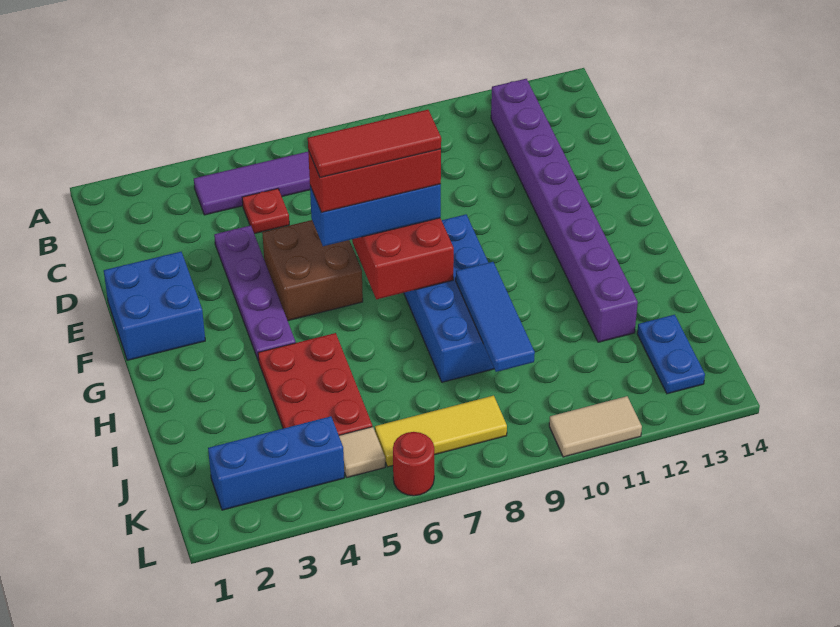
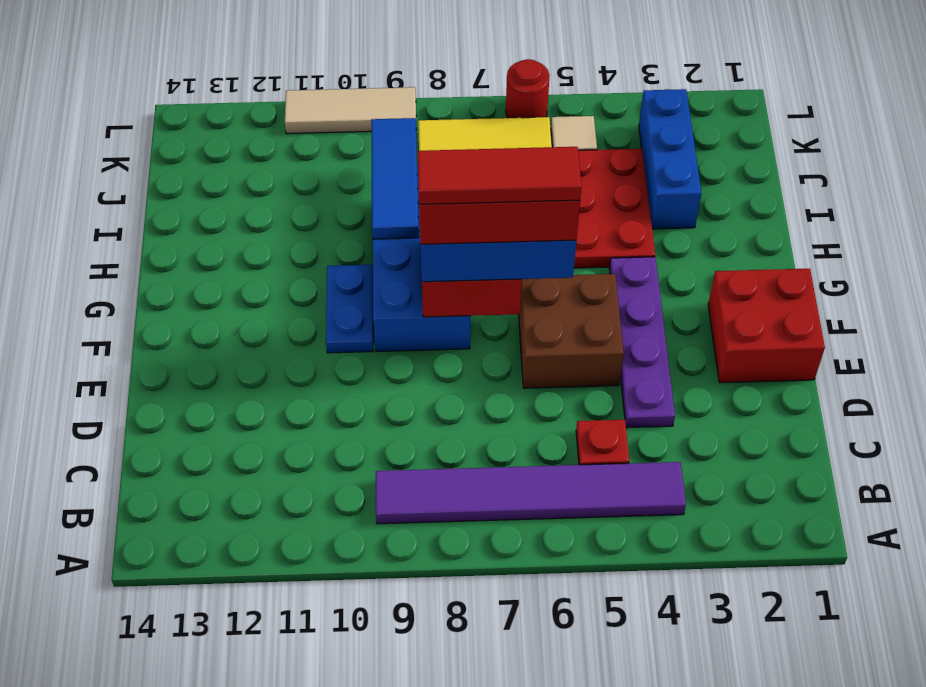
purple brick B12:I12 level 1 -> none
blue brick E1:F2 level 1 -> red brick E1:F2 level 1
blue plate J13:K13 level 1 -> blue plate F10:G10 level 1
blue brick K2:K4 level 1 -> blue brick I3:K3 level 1
tan tile L10:L11 level 1 -> tan tile L9:L11 level 1

